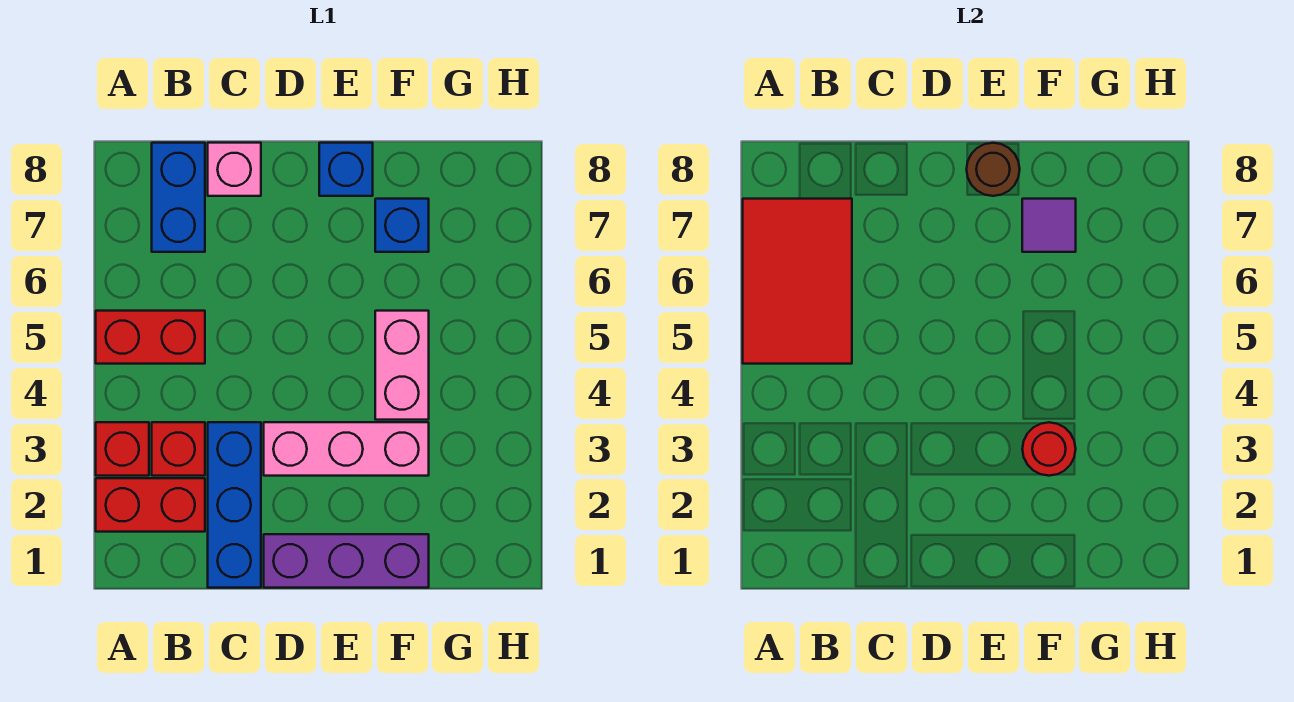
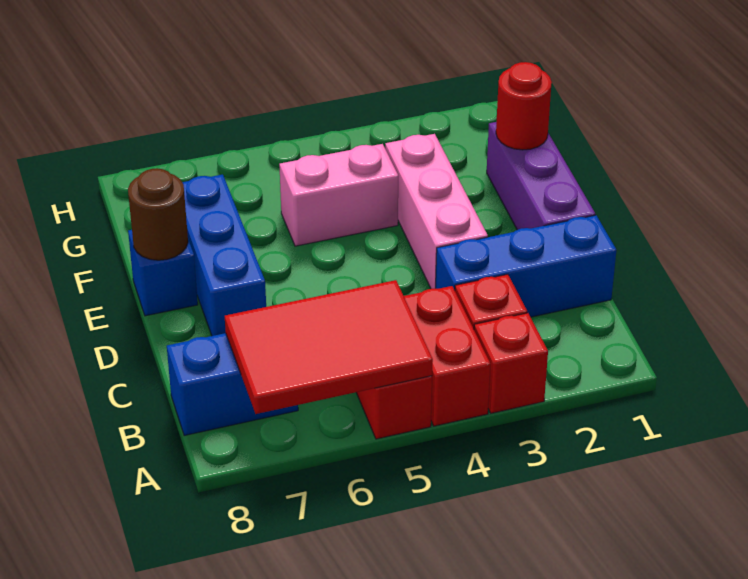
red brick A2:B2 level 1 -> red brick A4:B4 level 1
pink brick C8 level 1 -> none
red round brick F3 level 2 -> red round brick F1 level 2
blue brick F7 level 1 -> blue brick D7:F7 level 1
purple tile F7 level 2 -> none

